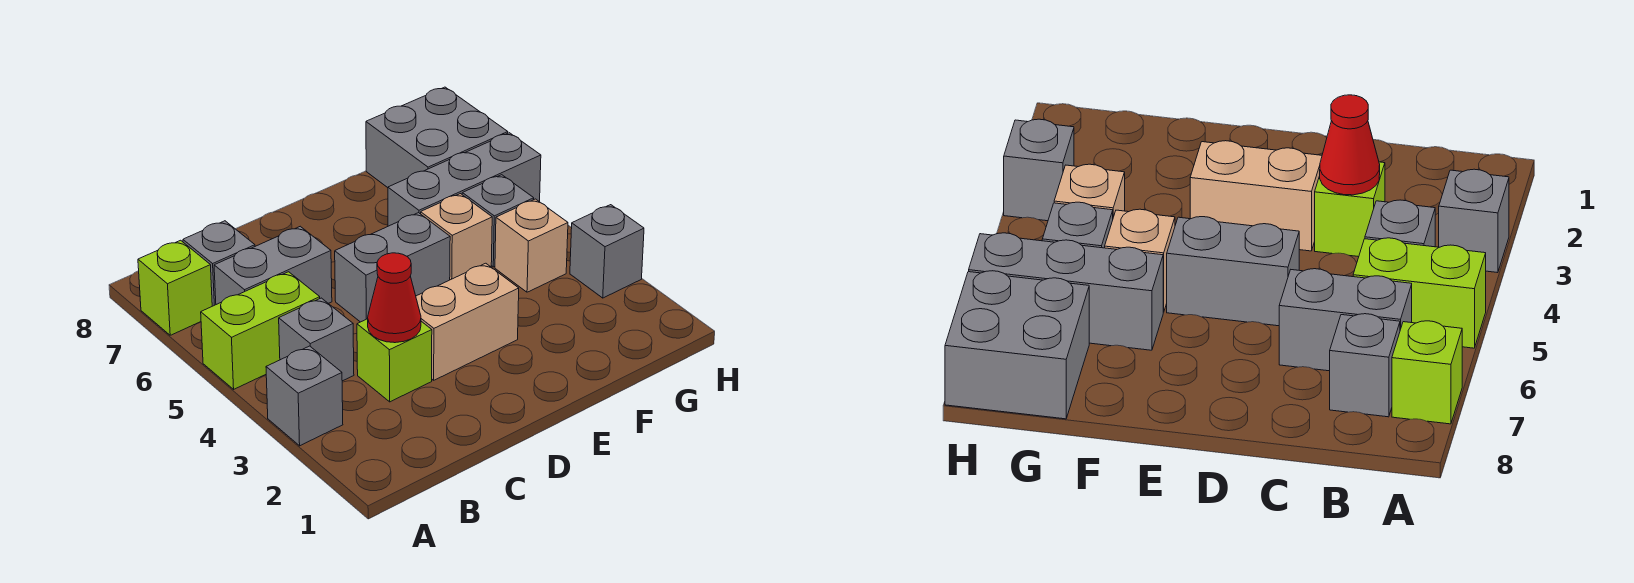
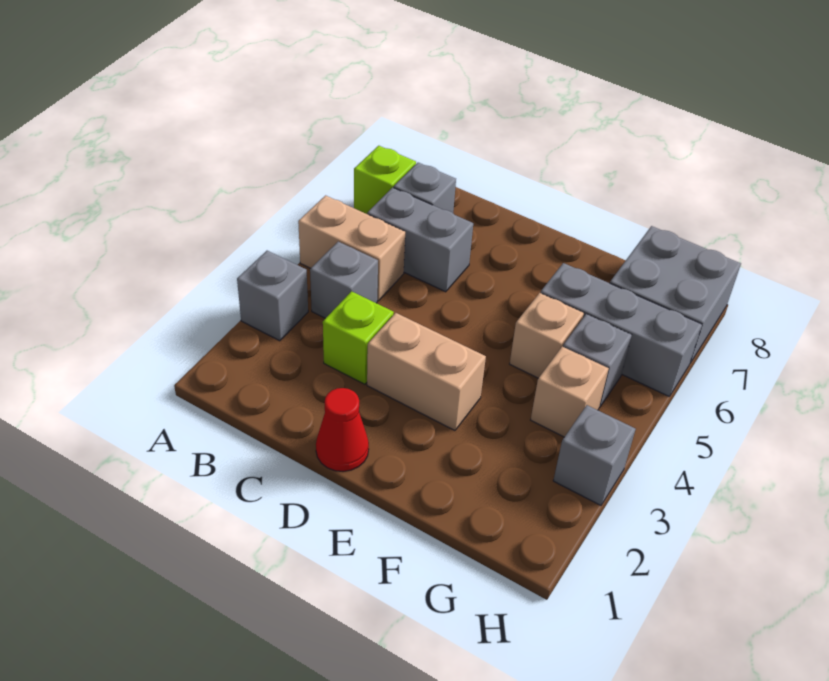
lime brick A5:B5 level 1 -> tan brick A5:B5 level 1
red cone C3 level 2 -> red cone D1 level 1
grey brick D5:E5 level 1 -> none

